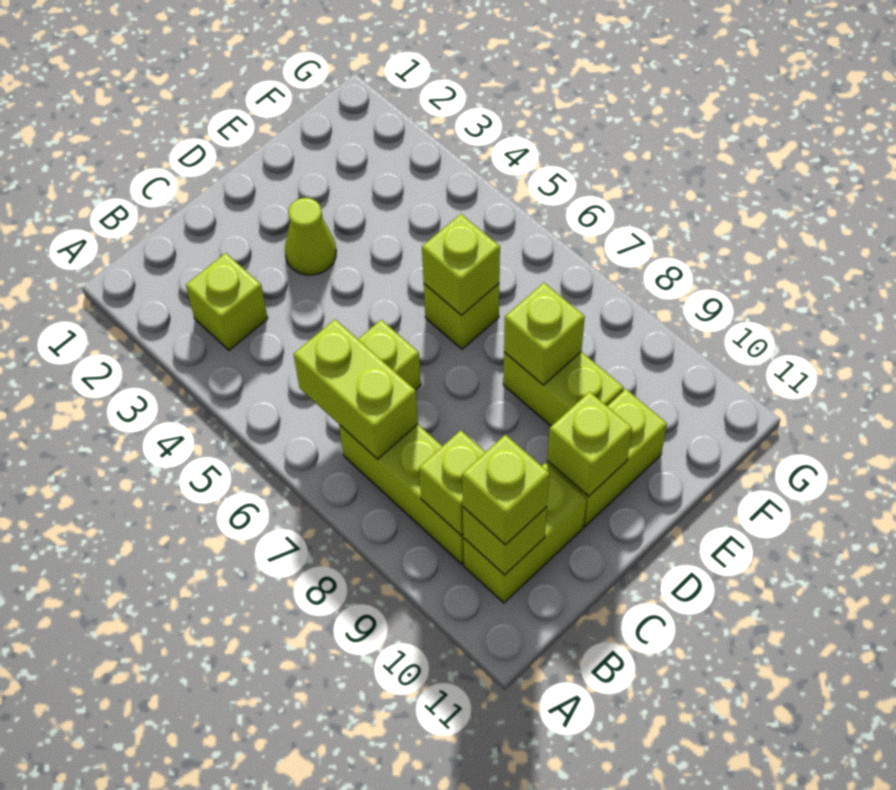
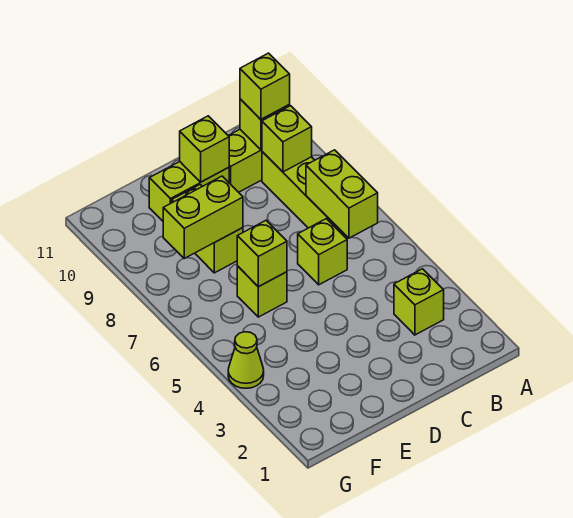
lime cone D3 level 1 -> lime cone G4 level 1
lime brick E8 level 2 -> lime brick E8:F8 level 2

